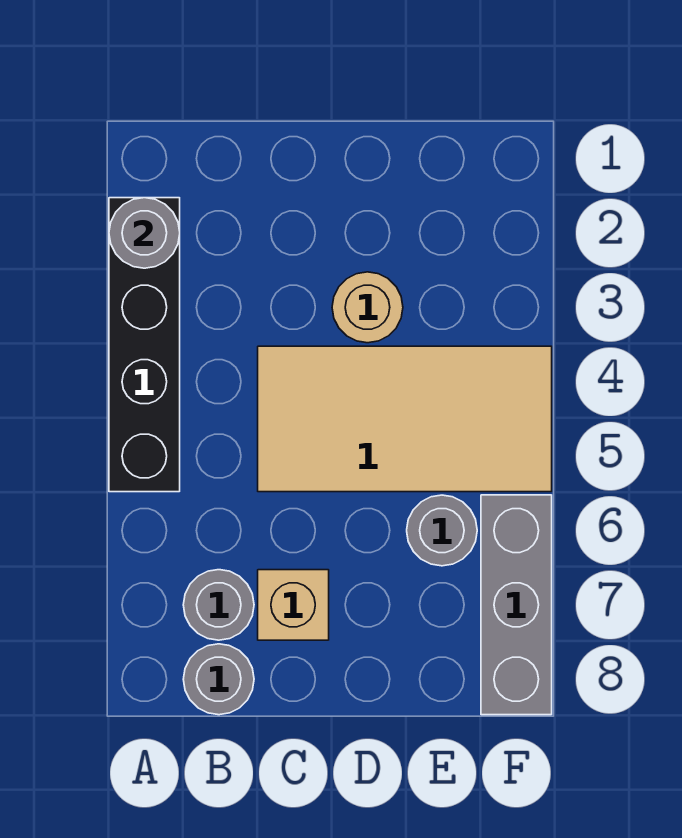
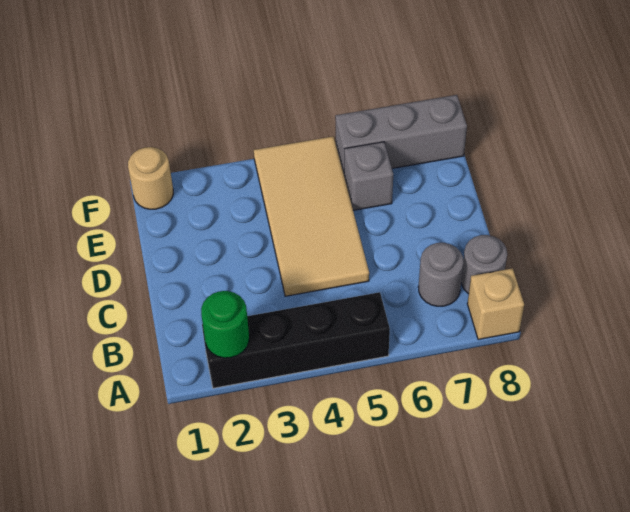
grey round brick A2 level 2 -> green round brick A2 level 2
tan brick C7 level 1 -> tan brick A8 level 1
tan round brick D3 level 1 -> tan round brick F1 level 1
grey round brick E6 level 1 -> grey brick E6 level 1

